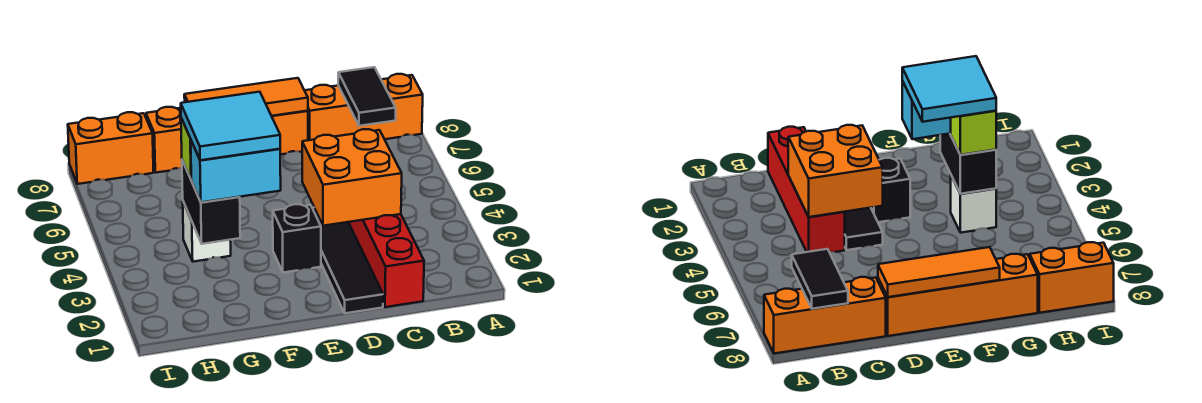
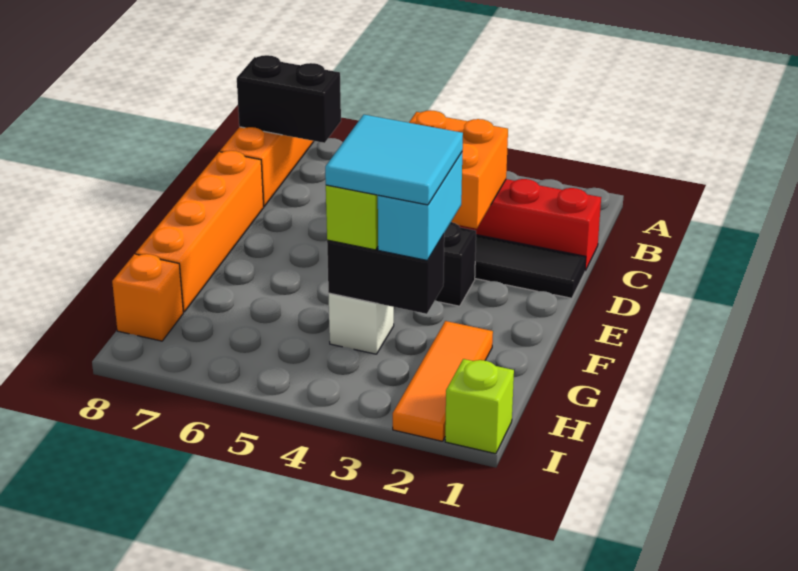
black tile B7:B8 level 2 -> black brick B7:B8 level 2
orange tile D8:F8 level 2 -> orange tile G2:I2 level 1
orange brick H8:I8 level 1 -> orange brick H8 level 1
none -> lime brick I1 level 1

